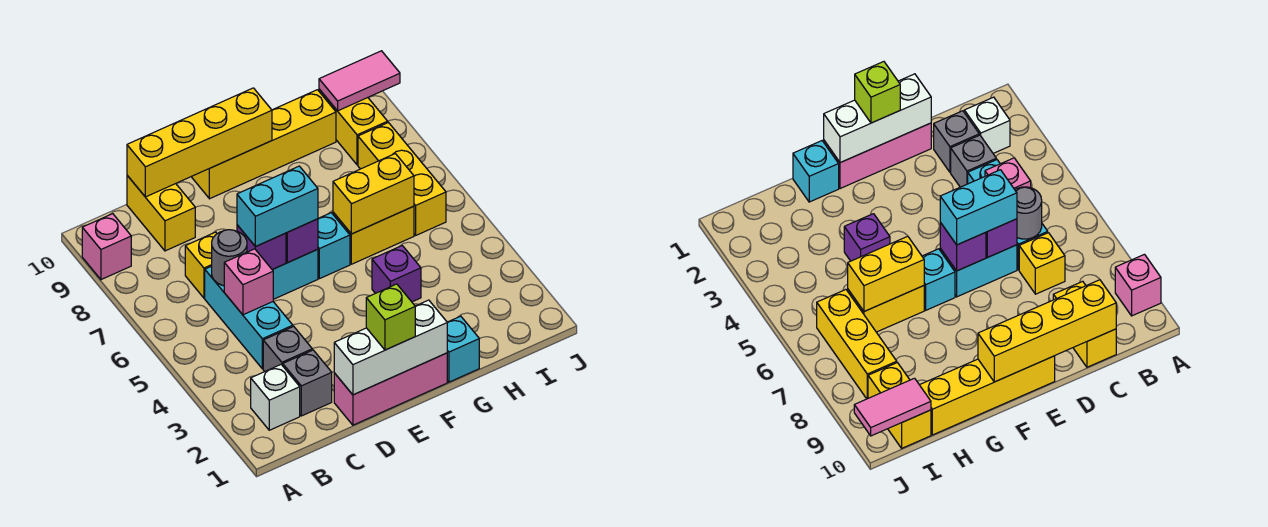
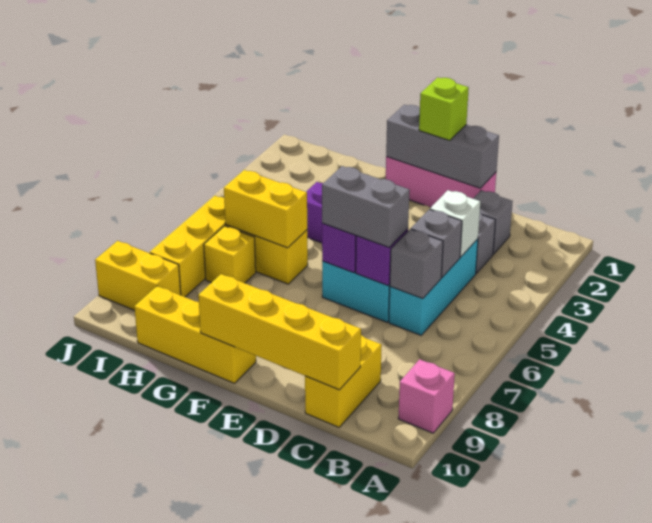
white brick B2 level 1 -> white brick C4 level 2
pink brick C5 level 2 -> grey brick C5 level 2
grey round brick C6 level 2 -> grey brick C6 level 2
yellow brick C7 level 1 -> yellow brick H7 level 1
white brick D1:F1 level 2 -> grey brick D1:F1 level 2
cyan brick D6:E6 level 3 -> grey brick D6:E6 level 3
yellow brick E10:H10 level 1 -> yellow brick F10:H10 level 1
cyan brick F6 level 1 -> none
cyan brick G1 level 1 -> none
yellow brick I9:I10 level 1 -> yellow brick I9:J9 level 1
pink tile I10:J10 level 2 -> none

